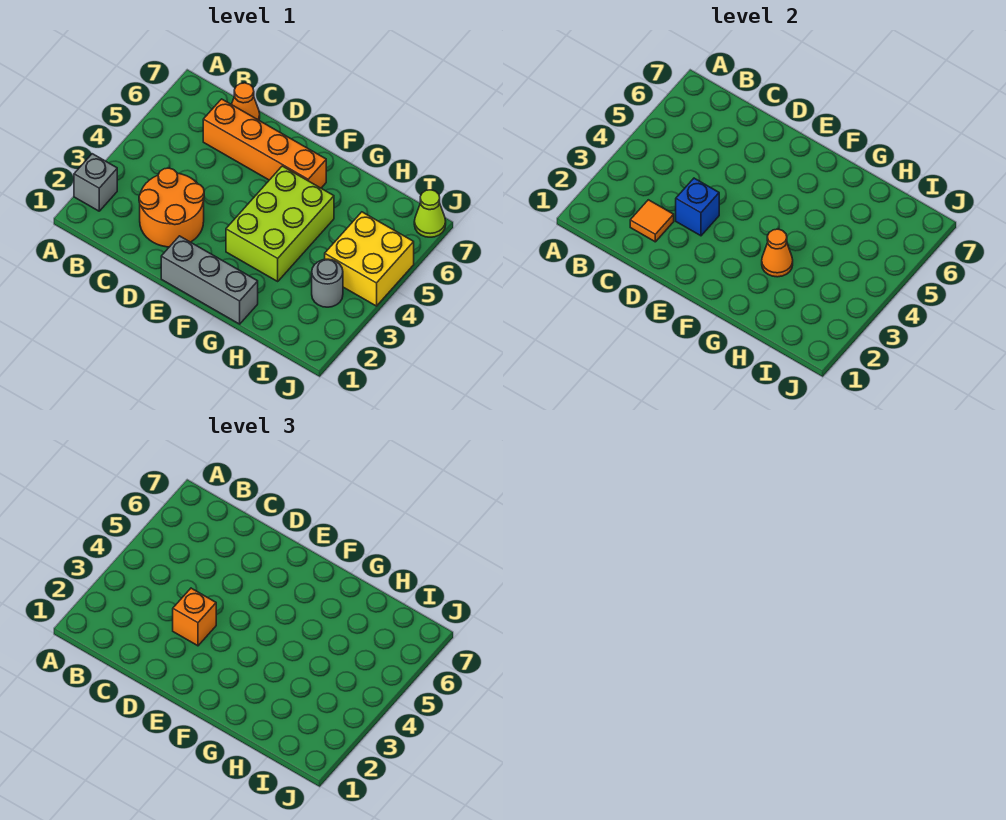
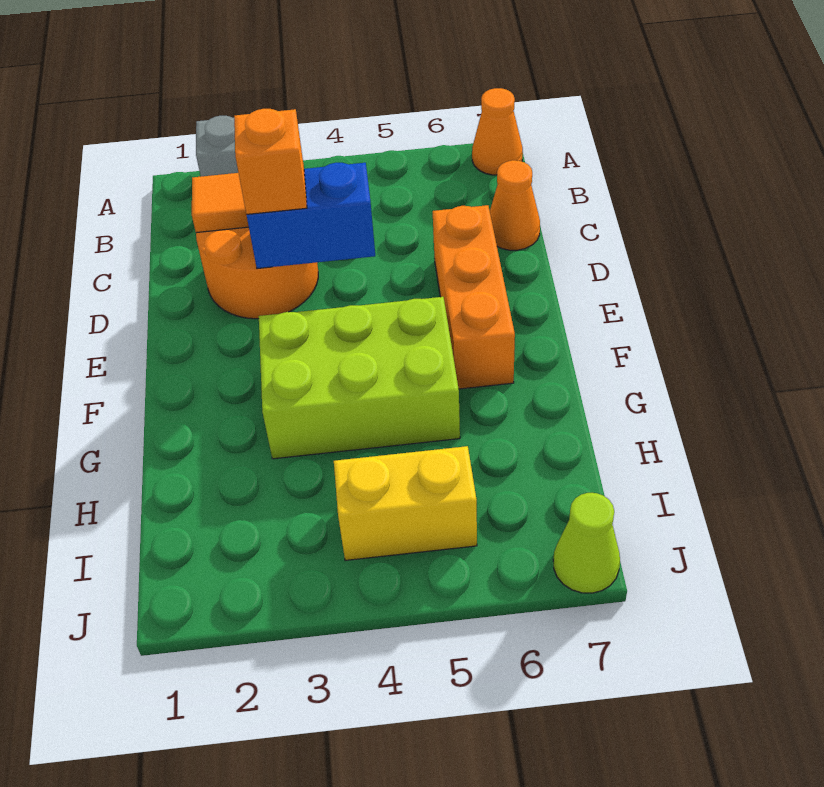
orange brick C6:F6 level 1 -> orange brick D6:F6 level 1
blue brick D3 level 2 -> blue brick D3:D4 level 2
grey brick E1:G1 level 1 -> none
orange cone G3 level 2 -> orange cone A7 level 1
grey round brick I3 level 1 -> none
yellow brick I4:J5 level 1 -> yellow brick I4:I5 level 1

